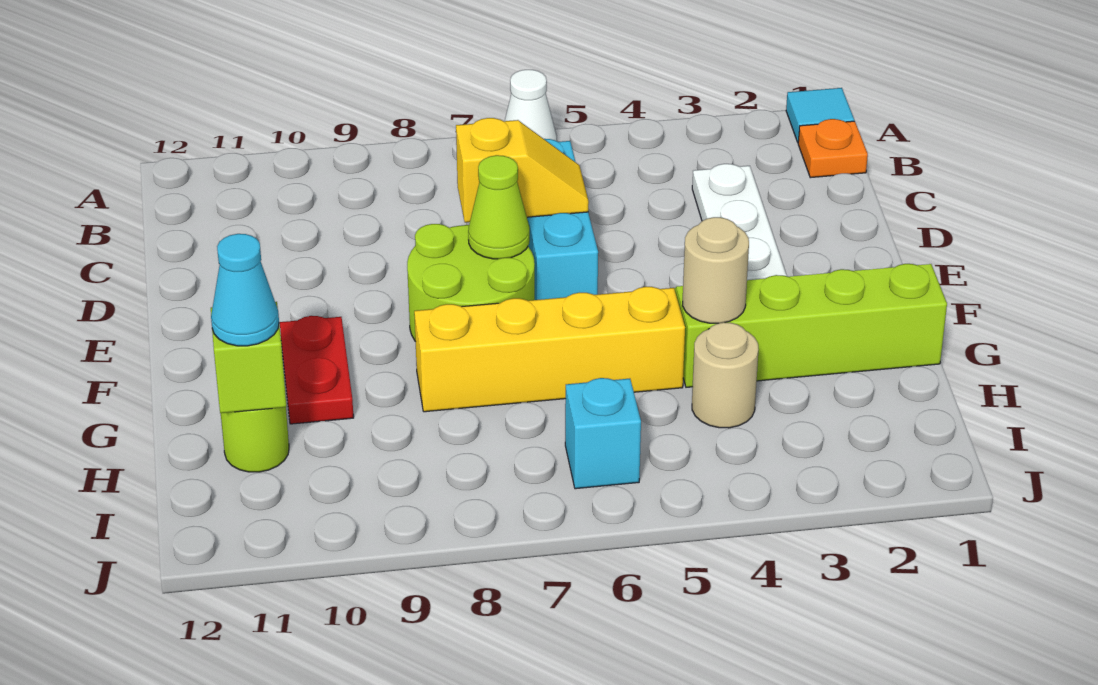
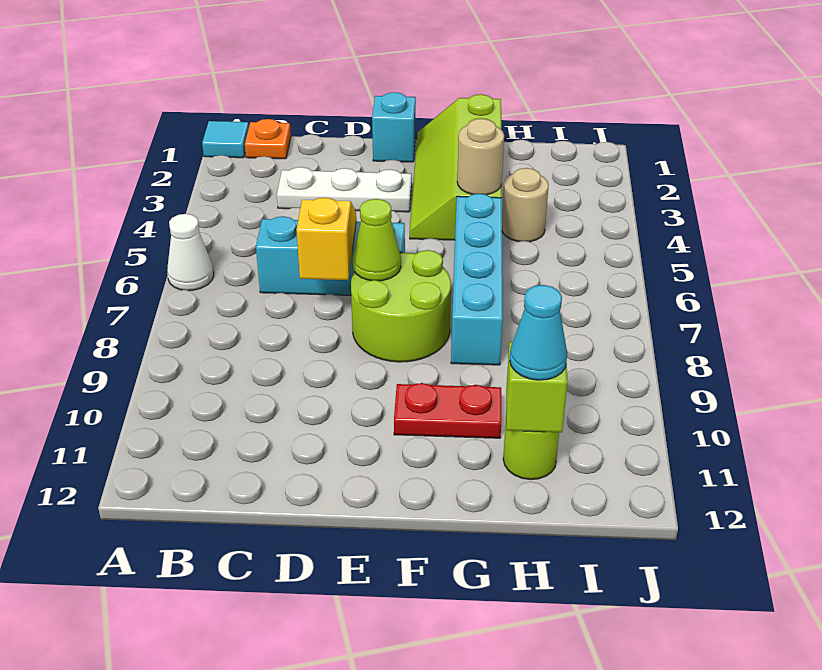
yellow brick G5:G8 level 1 -> cyan brick G5:G8 level 1
cyan brick I6 level 1 -> cyan brick E1 level 1

